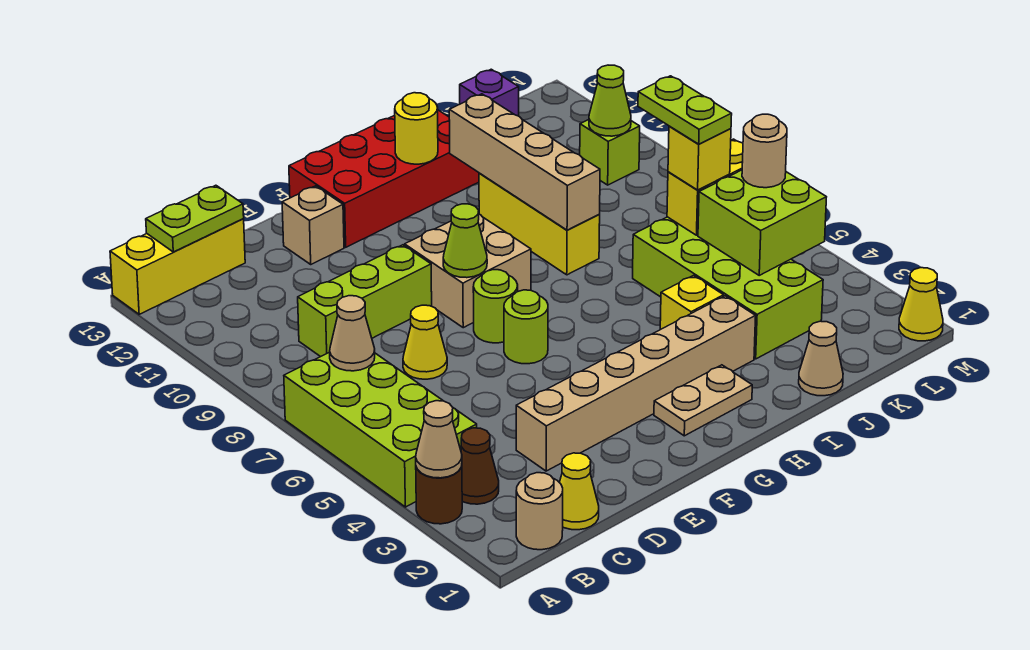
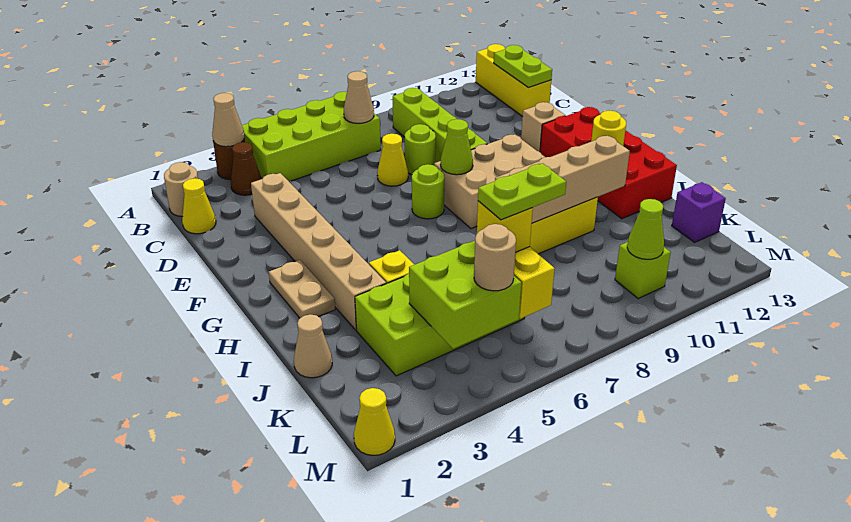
lime brick C9:E9 level 1 -> lime brick B9:E9 level 1
lime round brick F6 level 1 -> lime round brick D8 level 1
tan brick F8:G9 level 1 -> tan brick F8:G10 level 1

